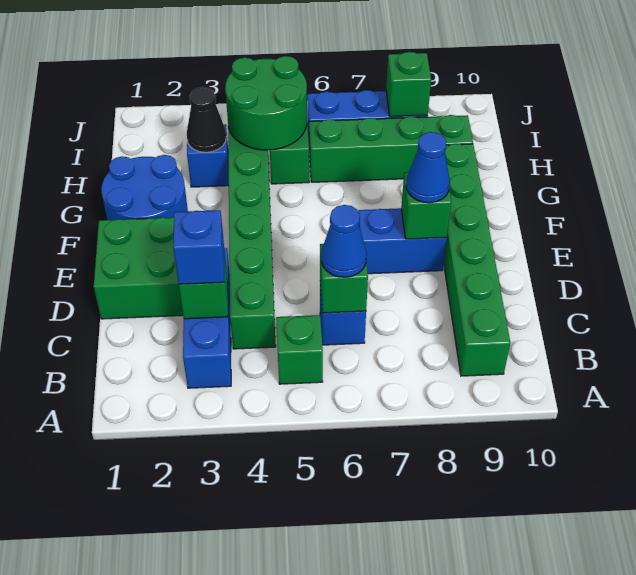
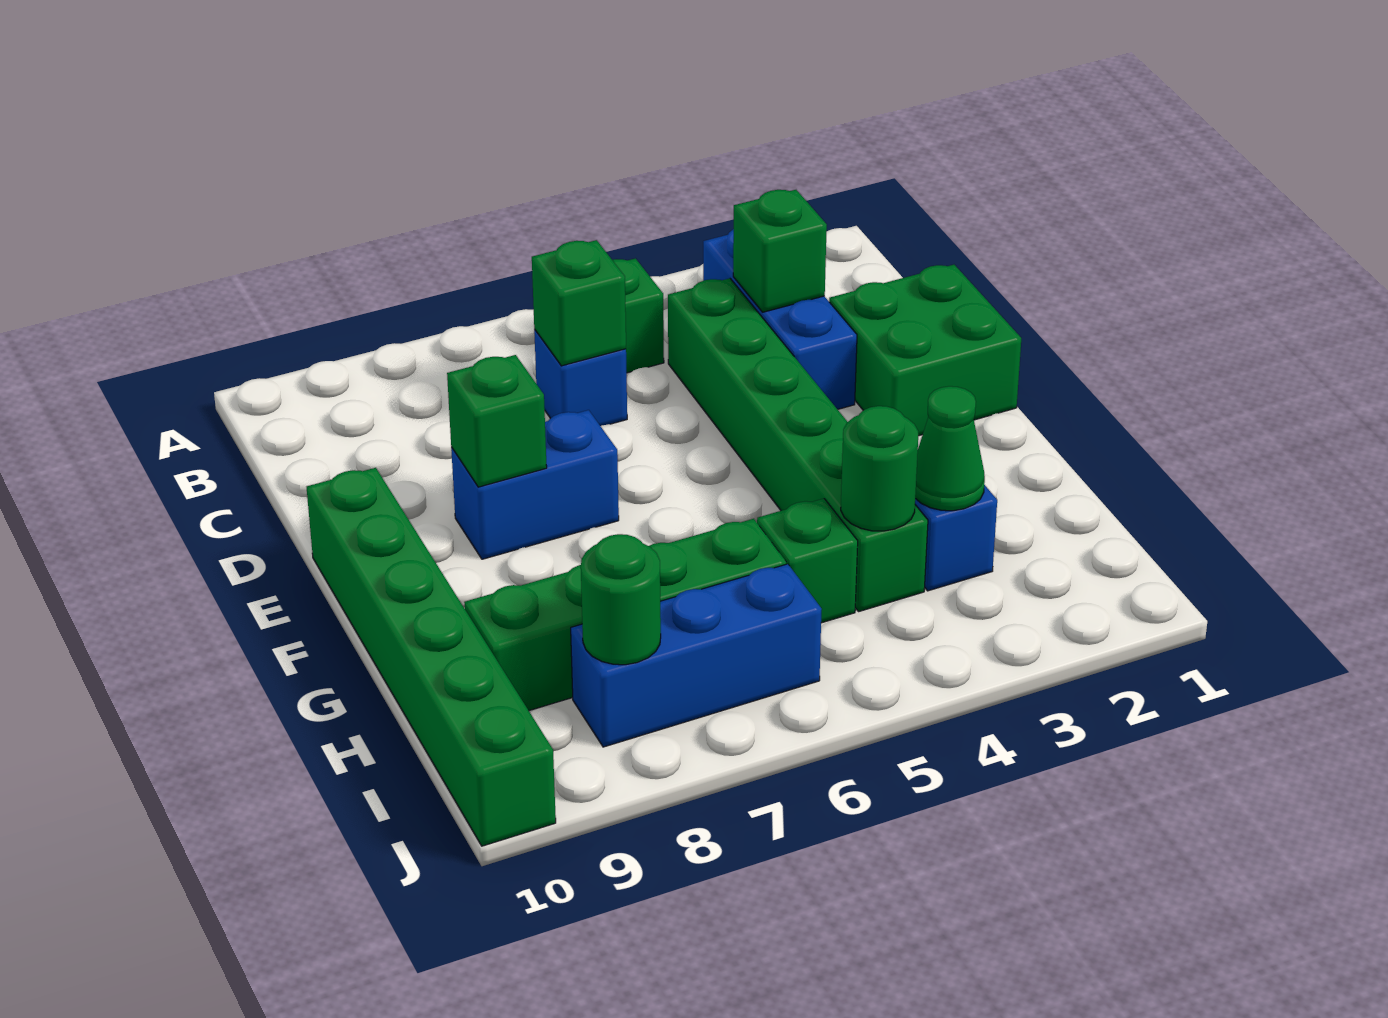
green brick B9:G9 level 1 -> green brick E10:J10 level 1
blue brick C3 level 3 -> none
blue cone C6 level 3 -> none
blue cone E8 level 3 -> none
blue round brick F1:G2 level 1 -> none
black cone H3 level 2 -> green cone H3 level 2
green round brick H4:I5 level 2 -> green round brick H4 level 2
green brick I8 level 2 -> green round brick I8 level 2

